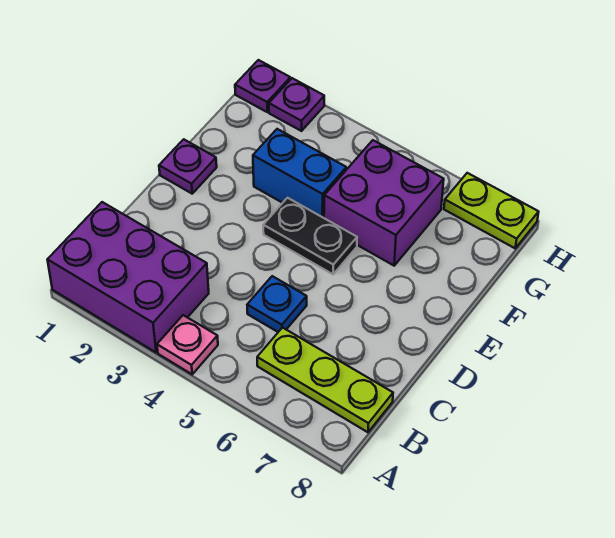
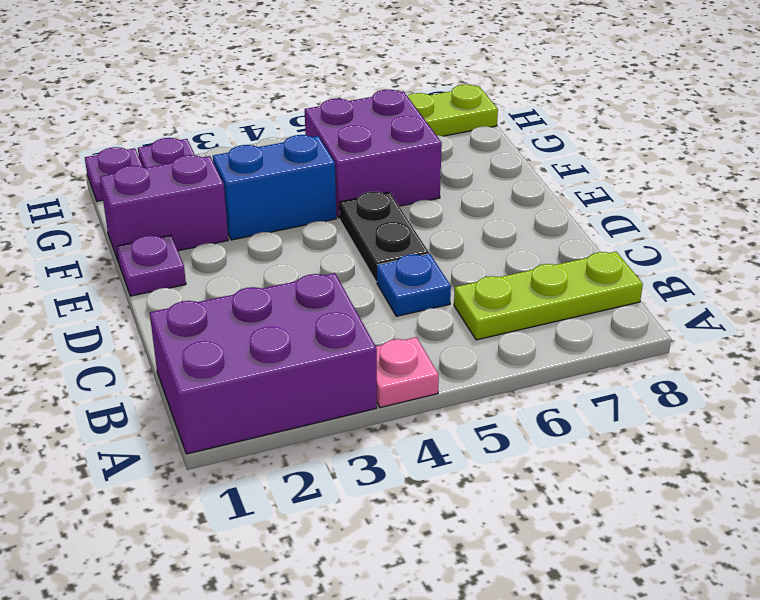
black plate E4:E5 level 1 -> black plate D5:E5 level 1
none -> purple brick F1:F2 level 1

